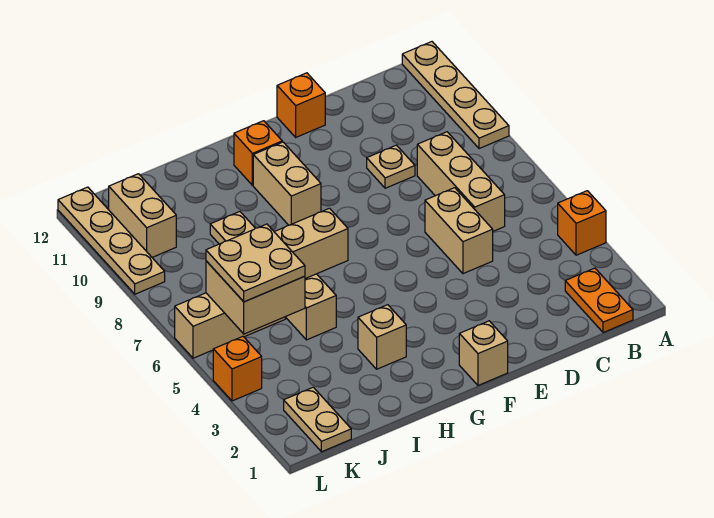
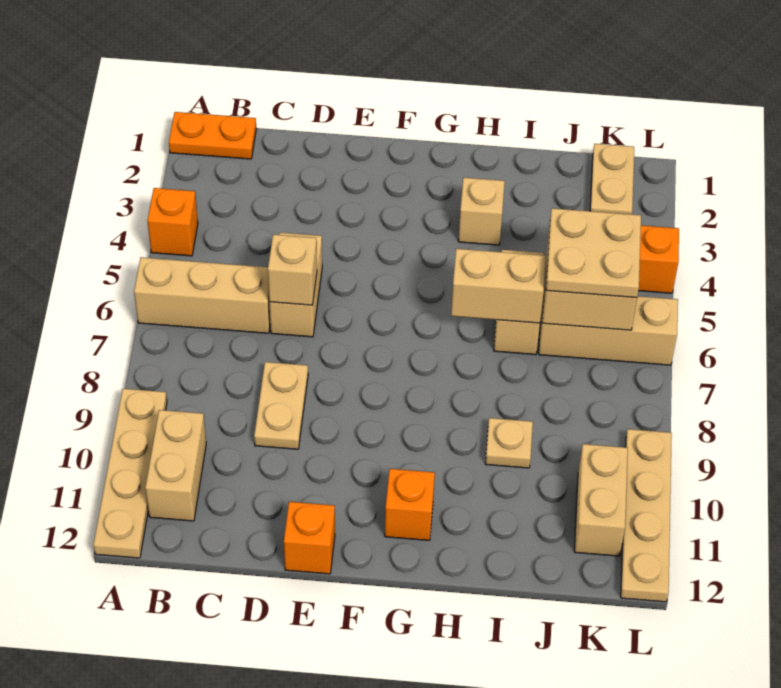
orange plate B1:B2 level 1 -> orange plate A1:B1 level 1
tan brick C6:C8 level 1 -> tan brick A6:C6 level 1
tan plate D9 level 1 -> tan plate D8:D9 level 1
tan brick F1 level 1 -> tan brick D6 level 2
tan brick G9:G10 level 1 -> tan brick B10:B11 level 1

